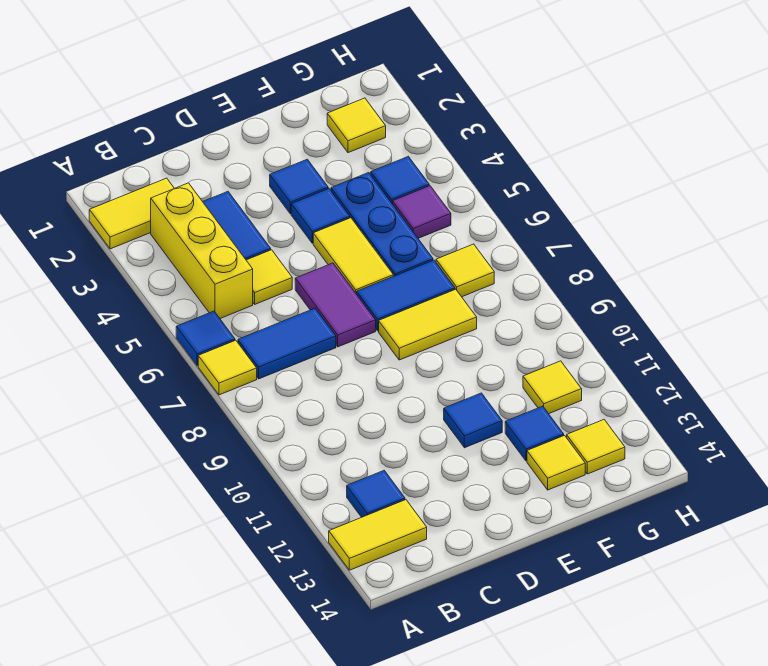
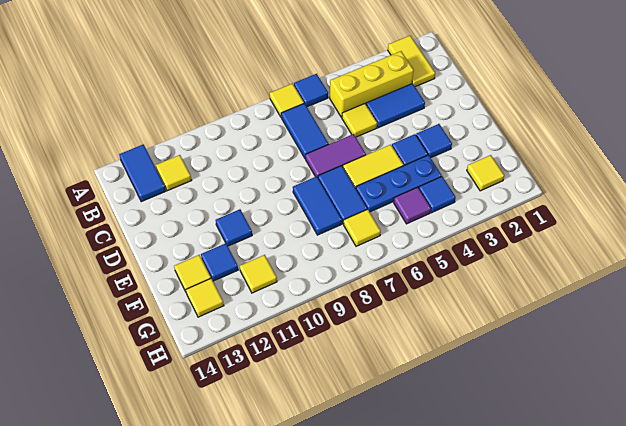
yellow tile A13:B13 level 1 -> blue tile A13:B13 level 1
blue tile B12 level 1 -> yellow tile B12 level 1
yellow tile E8:F8 level 1 -> blue tile E8:F8 level 1

